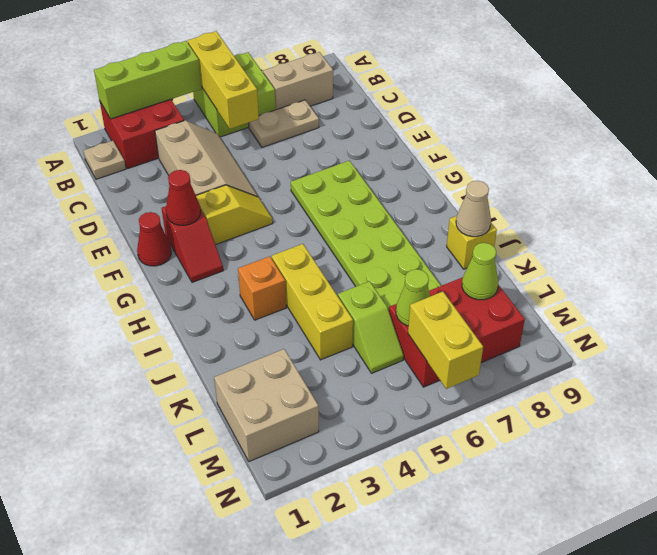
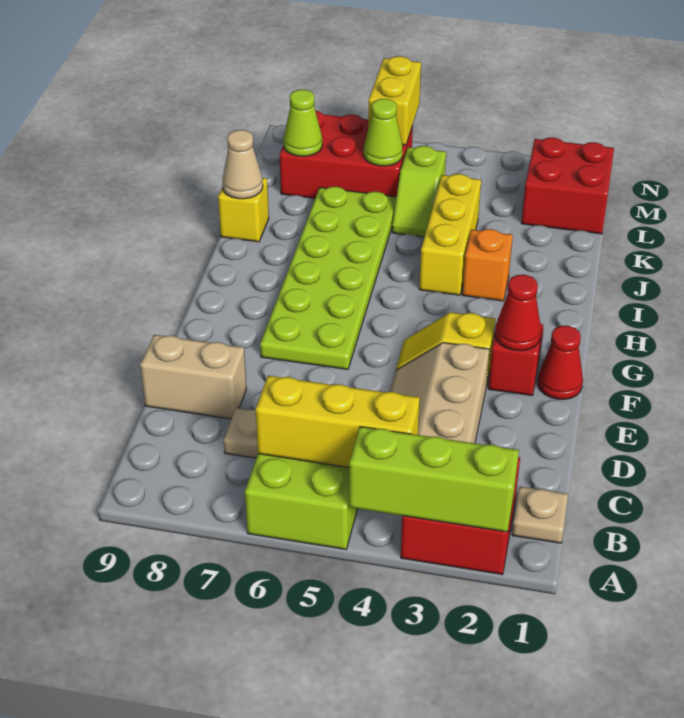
yellow brick A5:C5 level 2 -> yellow brick B4:B6 level 2
tan brick B7:B8 level 1 -> tan brick D8:D9 level 1
lime slope K5:L5 level 1 top K -> lime slope K5:L5 level 1 top L
tan brick L1:M2 level 1 -> red brick L1:M2 level 1

